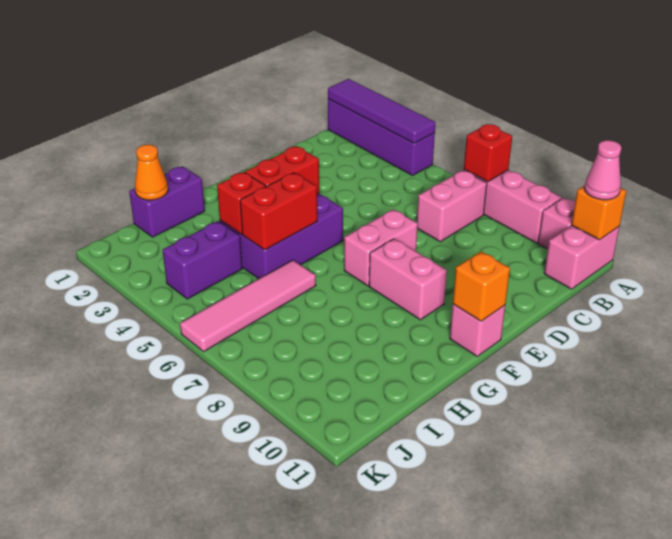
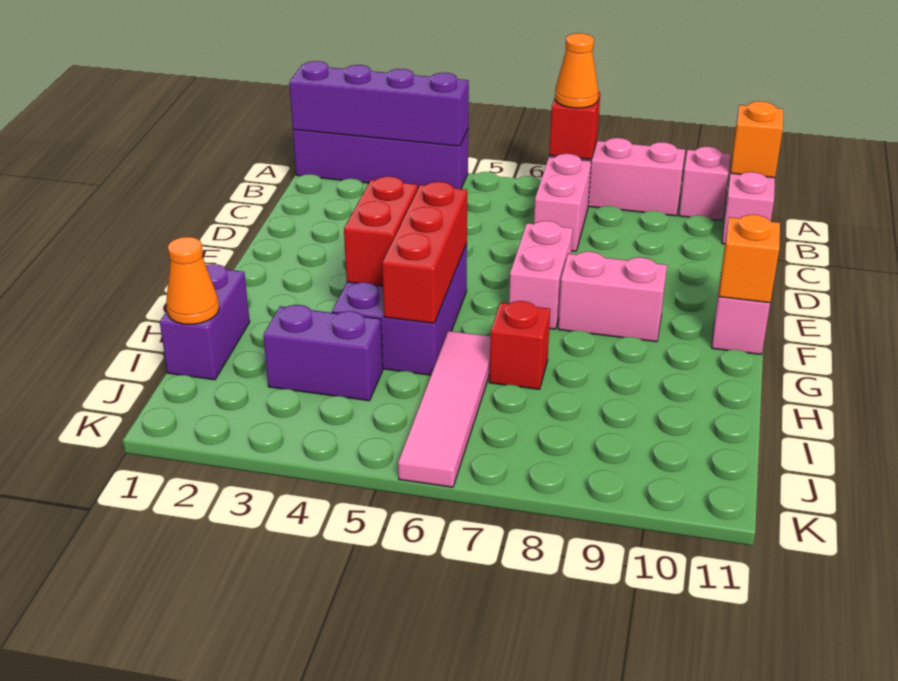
purple tile A1:A4 level 2 -> purple brick A1:A4 level 2
none -> orange cone A7 level 3
pink cone A11 level 3 -> none
red brick G5:H5 level 2 -> red brick F5:H5 level 2
red brick H4 level 2 -> red brick H7 level 1
purple brick I4:J4 level 1 -> purple brick I3:I4 level 1

